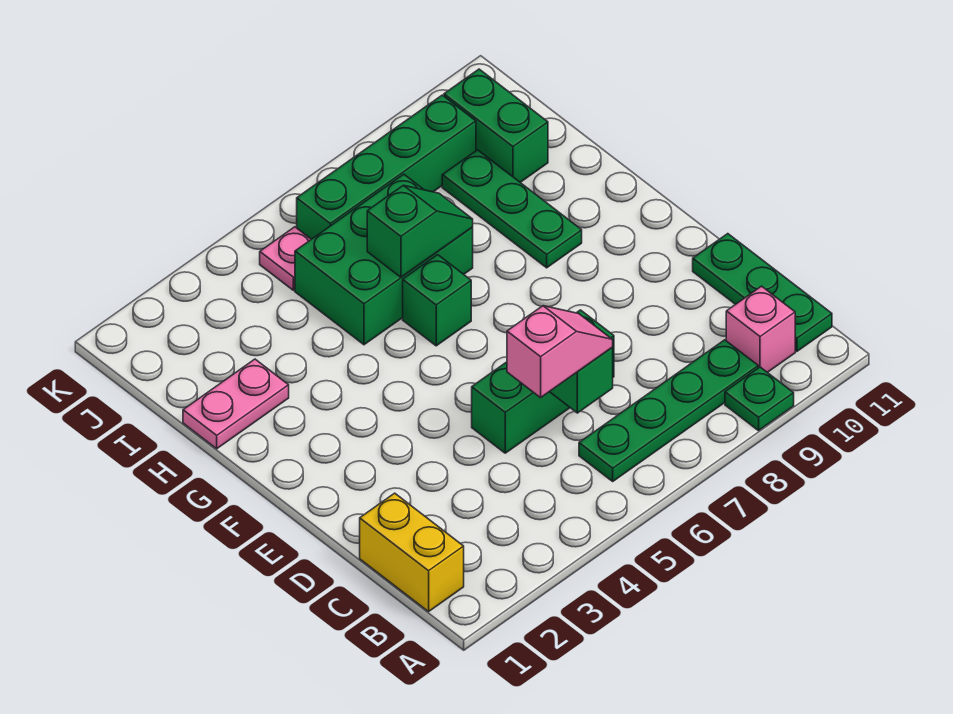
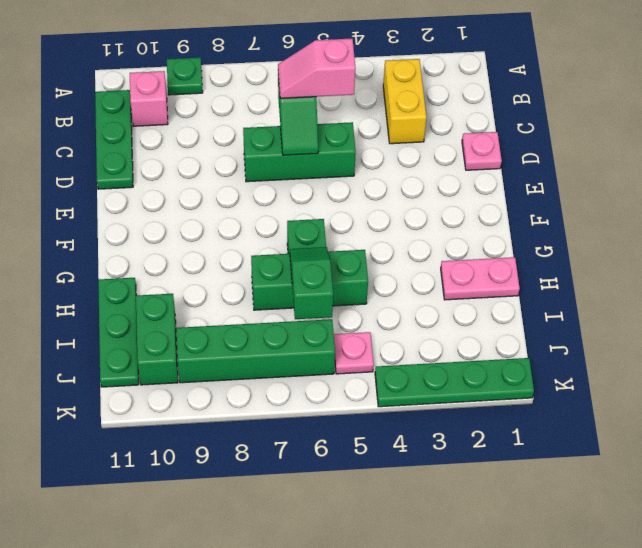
yellow brick B1:C1 level 1 -> yellow brick B3:C3 level 1
green plate B6:B9 level 1 -> green plate K1:K4 level 1
none -> pink plate D1 level 1
green plate G9:I9 level 1 -> green plate H11:J11 level 1
green brick H5:I7 level 1 -> green brick H5:H7 level 1
green slope H6:H7 level 2 top 6 -> green slope H6:I6 level 2 top I

